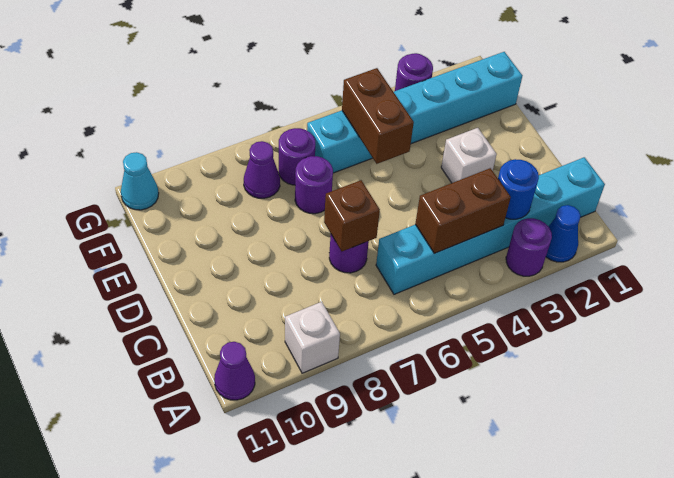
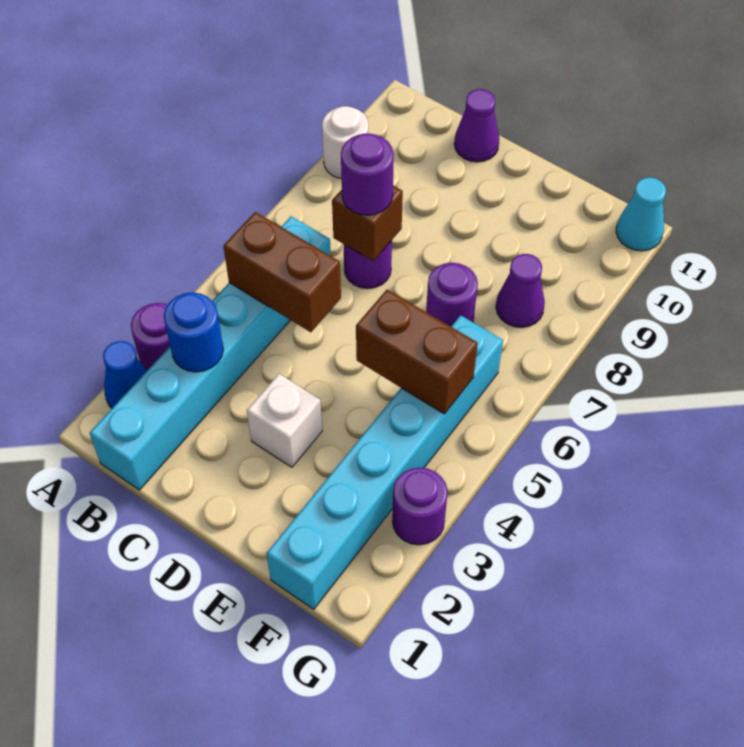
white brick A9 level 1 -> white round brick A9 level 1
purple cone A11 level 1 -> purple cone C11 level 1
brown brick B4:B5 level 2 -> brown brick B5:C5 level 2
purple round brick F7 level 1 -> purple round brick C7 level 3

